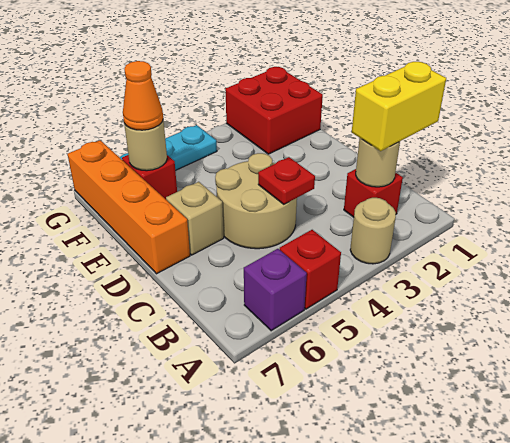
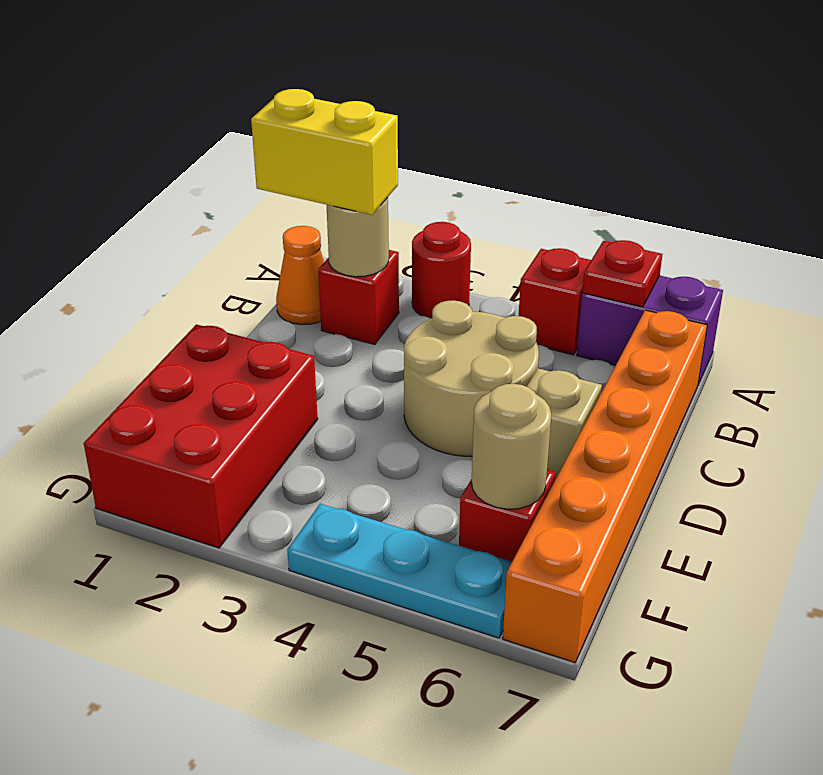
tan round brick A3 level 1 -> red round brick A3 level 1
purple brick A6 level 1 -> purple brick A6:A7 level 1
red plate C4 level 2 -> red plate A6 level 2
orange brick D7:G7 level 1 -> orange brick B7:G7 level 1
red brick F1:G2 level 1 -> red brick E1:G2 level 1
orange cone F6 level 3 -> orange cone B1 level 1

